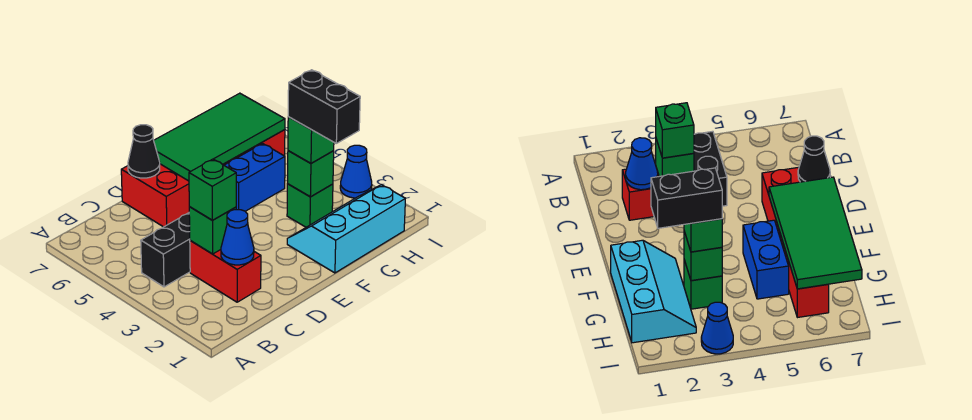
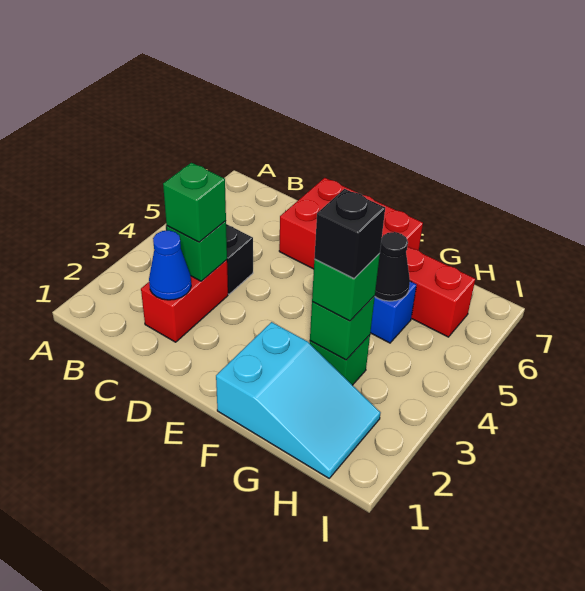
black cone D7 level 2 -> black cone G5 level 2
green tile E6:H7 level 2 -> none
cyan slope F1:H2 level 1 top 1 -> cyan slope F1:H2 level 1 top F
black brick G2:G3 level 4 -> black brick G3 level 4
blue cone I3 level 1 -> none

